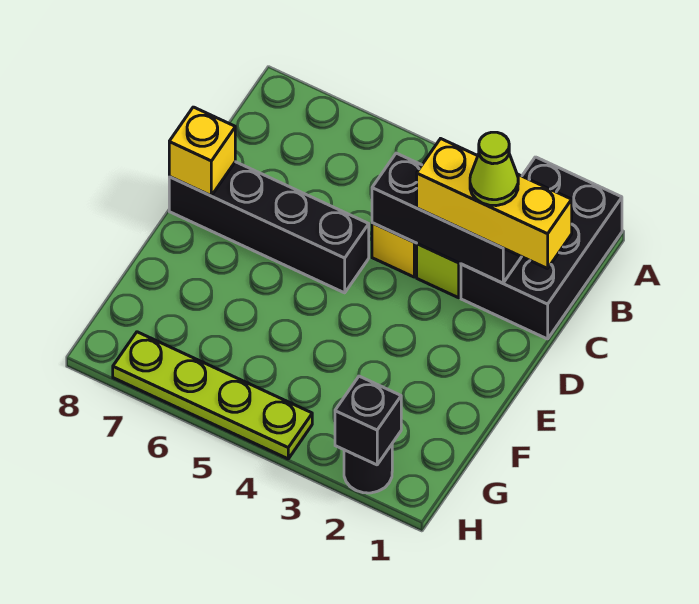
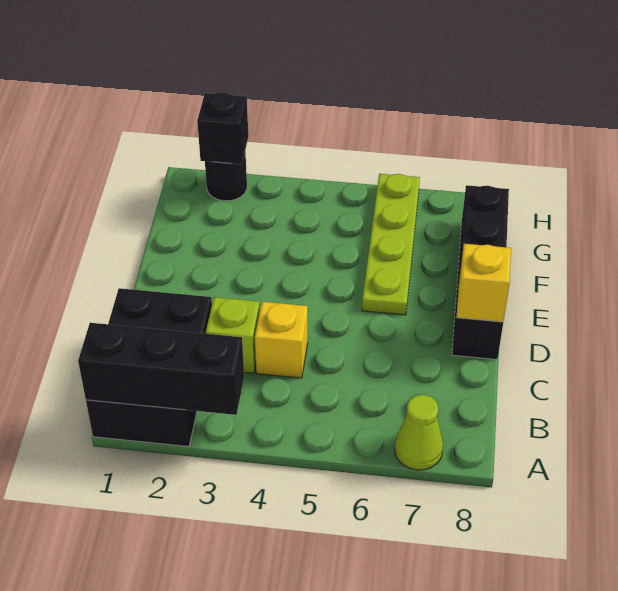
yellow brick C1:C3 level 3 -> none
black brick C2:C4 level 2 -> black brick A1:A3 level 2
lime cone C2 level 4 -> lime cone A7 level 1
black brick D5:D8 level 1 -> black brick D8:G8 level 1
lime plate H4:H7 level 1 -> lime plate E6:H6 level 1

